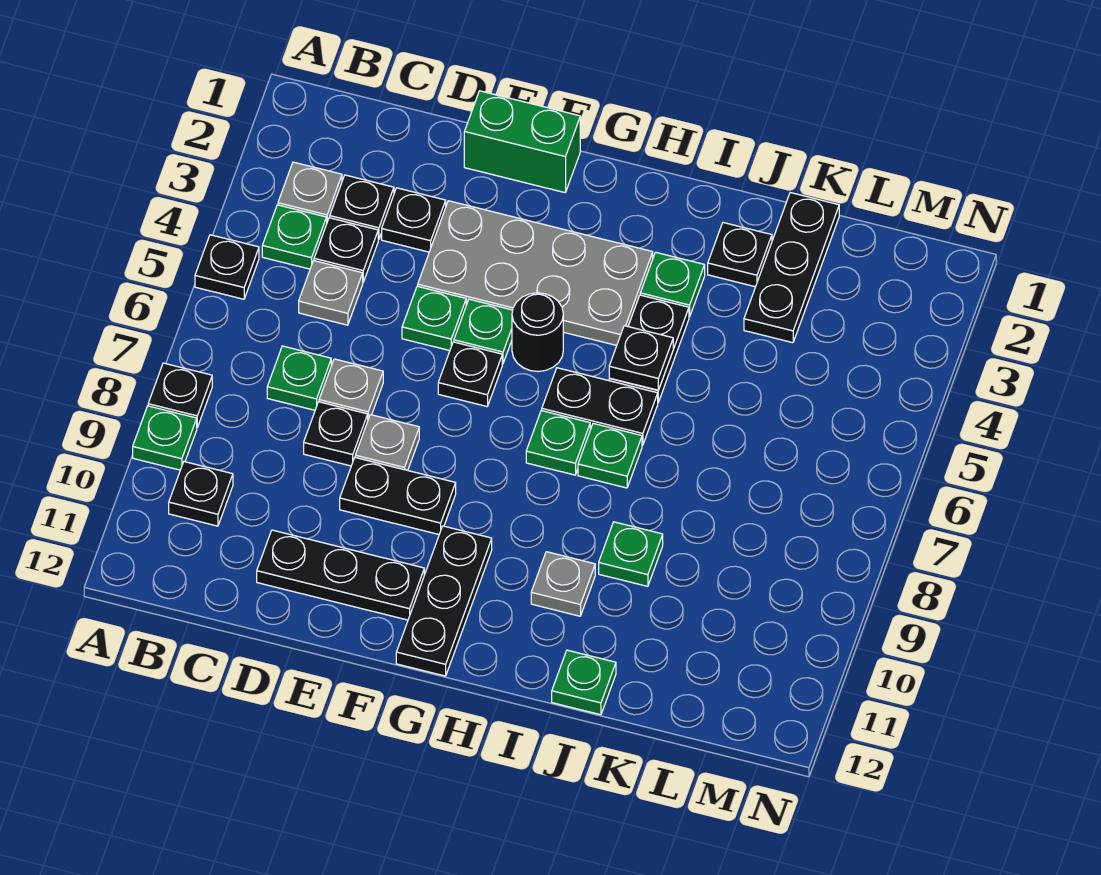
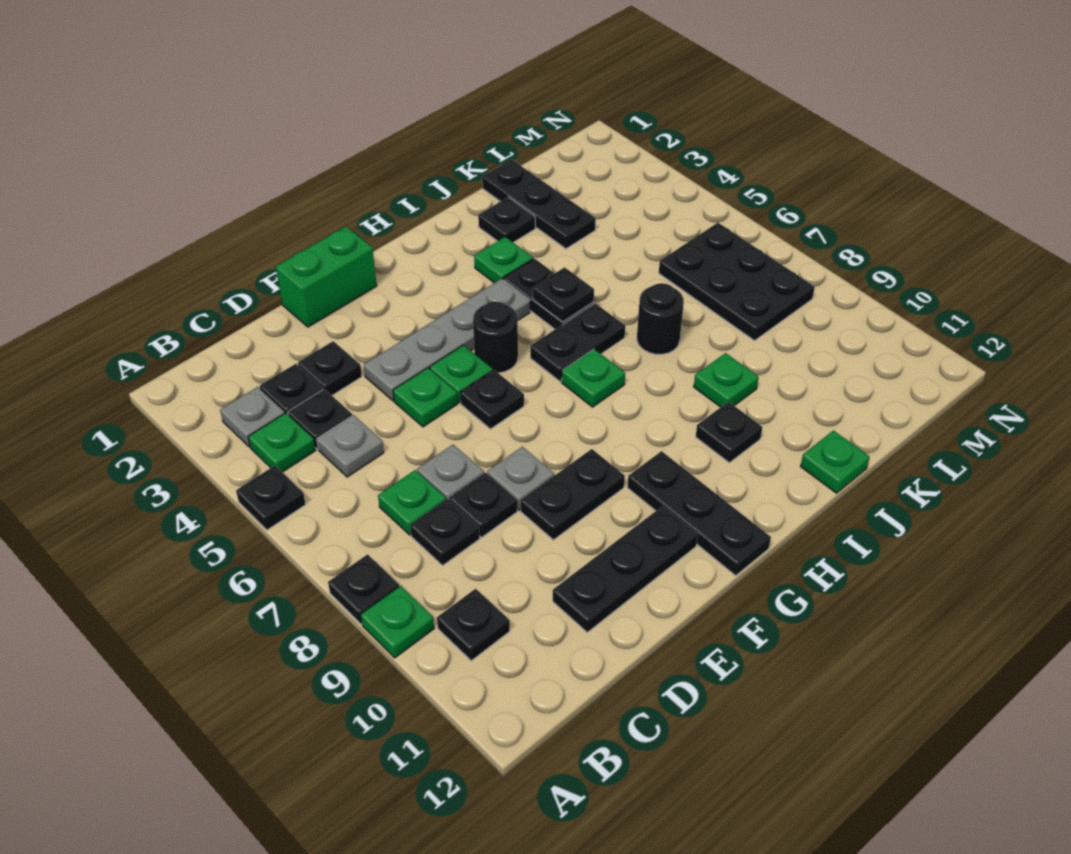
none -> black plate C8 level 1
grey plate E3:H4 level 1 -> grey plate E4:H4 level 1
green plate I7 level 1 -> none
grey plate I10 level 1 -> black plate I10 level 1
none -> black round brick J7 level 1
none -> black plate L6:M8 level 1

